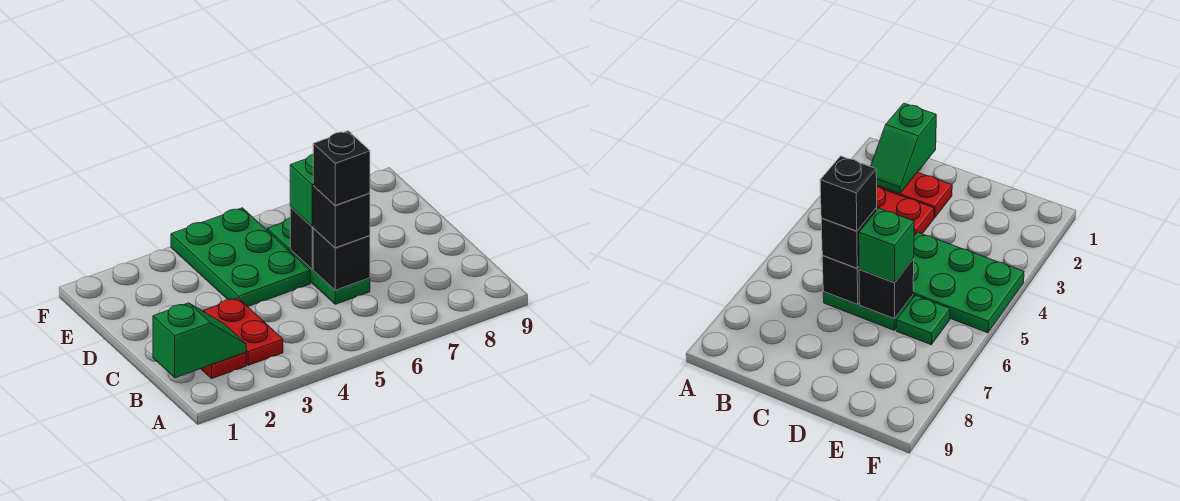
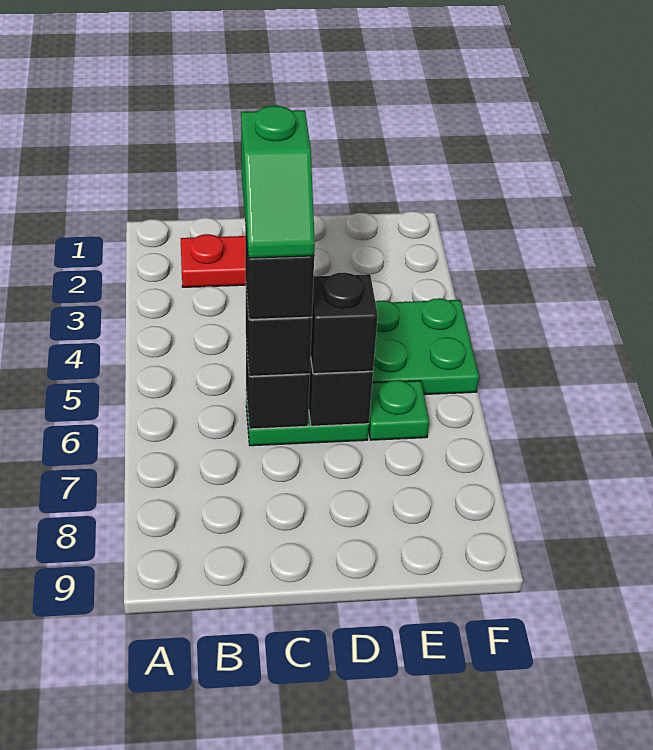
green slope B1:B2 level 2 top 1 -> green slope C5:C6 level 5 top 5
red plate B3:C3 level 1 -> none
green brick D6 level 3 -> black brick D6 level 3

